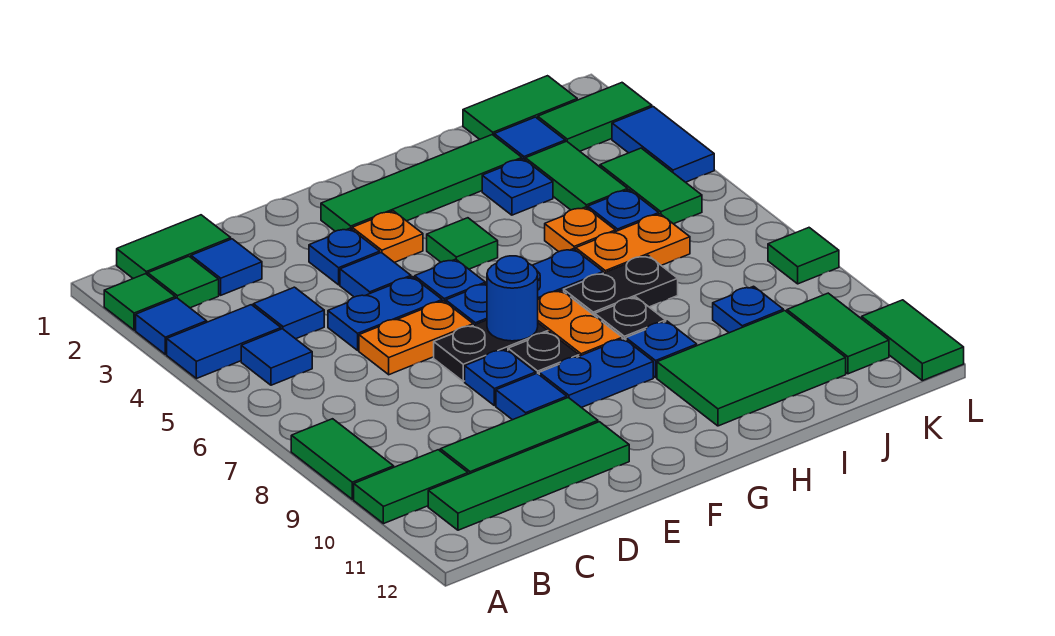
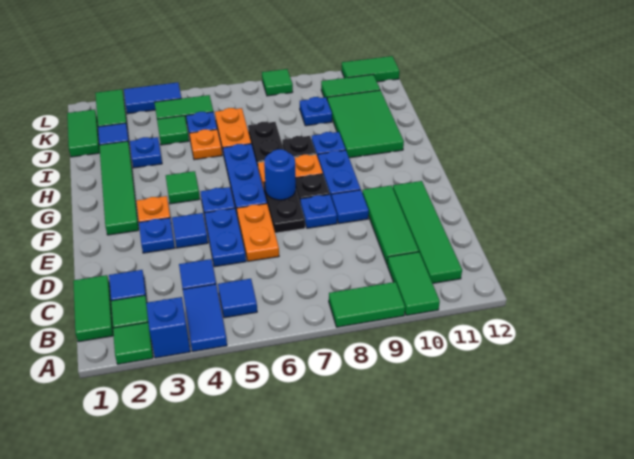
blue tile A3 level 1 -> blue brick A3 level 1
green tile J3:J4 level 1 -> green tile J4 level 1

